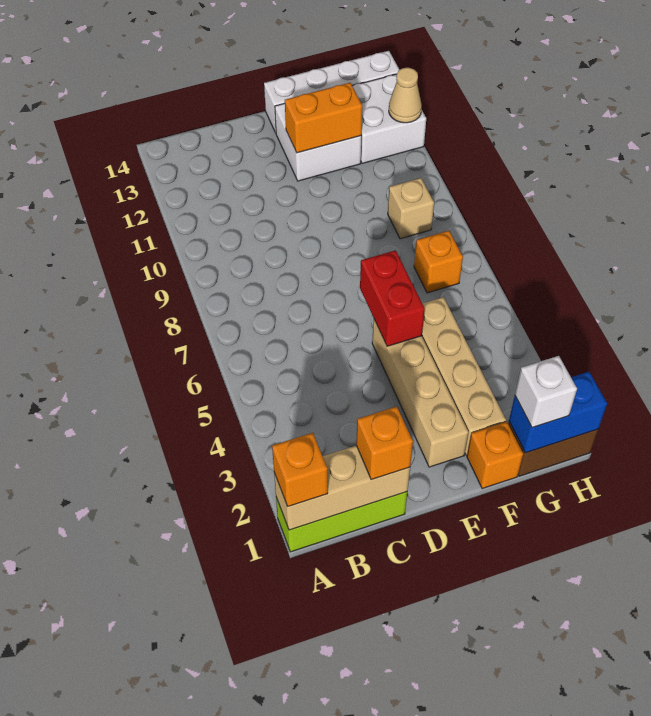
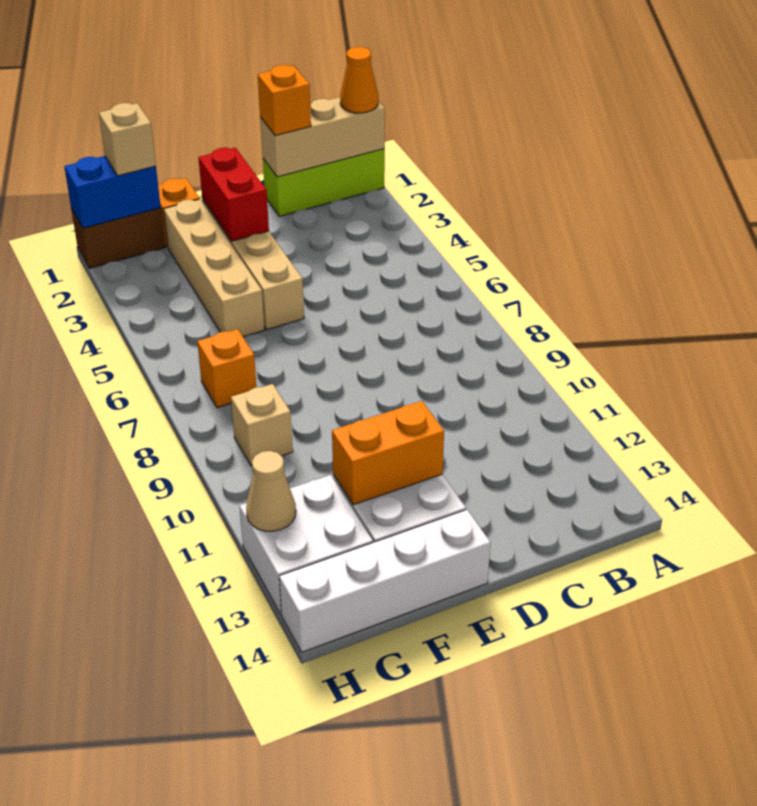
orange brick A1 level 3 -> orange cone A1 level 3
red brick E5:E6 level 2 -> red brick E2:E3 level 2
white brick G1 level 3 -> tan brick G1 level 3

